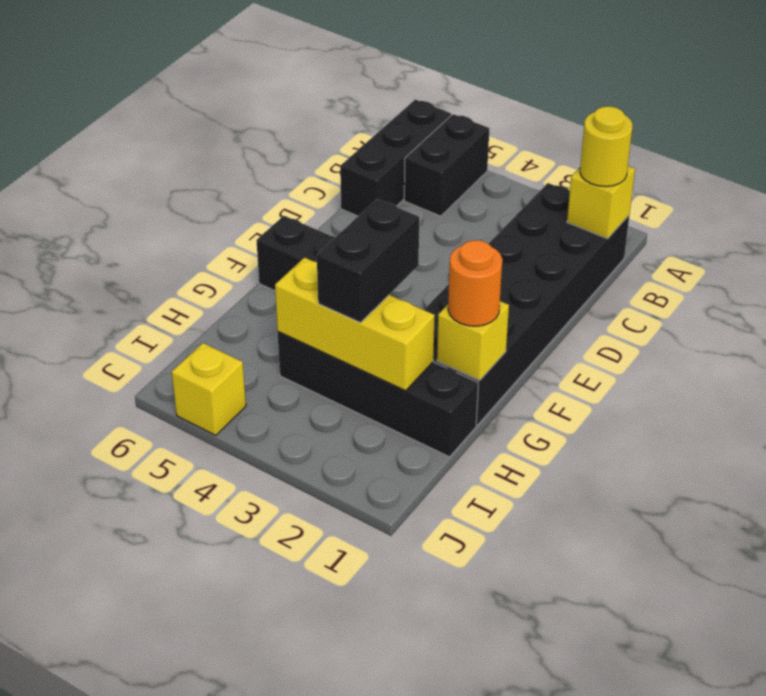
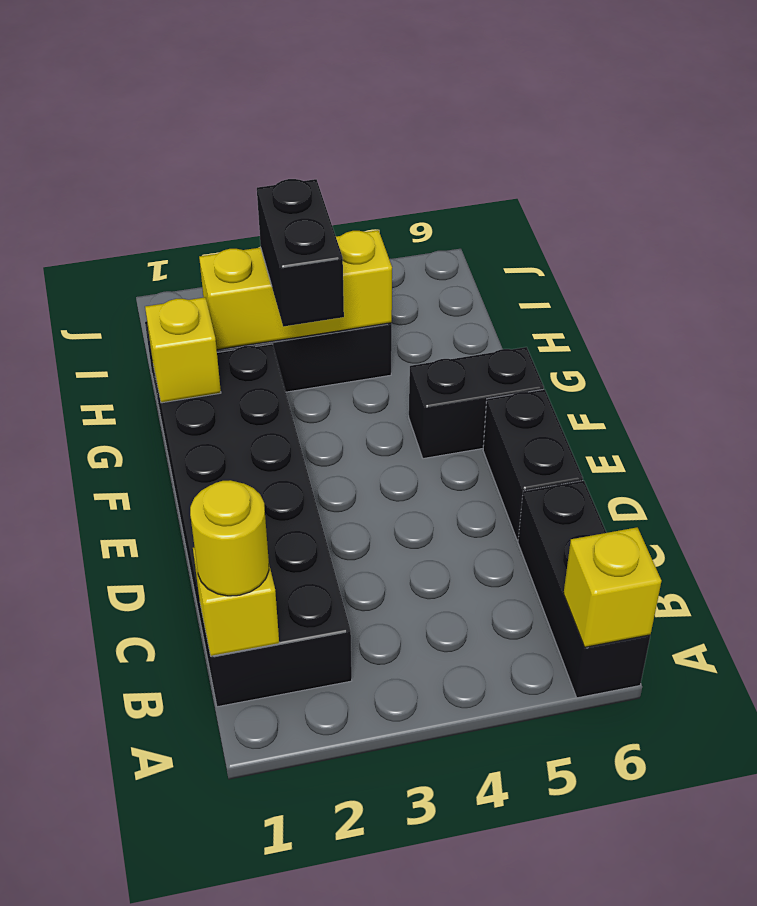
black brick A5:B5 level 1 -> black brick D6:E6 level 1
orange round brick G1 level 3 -> none
yellow brick J5 level 1 -> yellow brick A6 level 2

